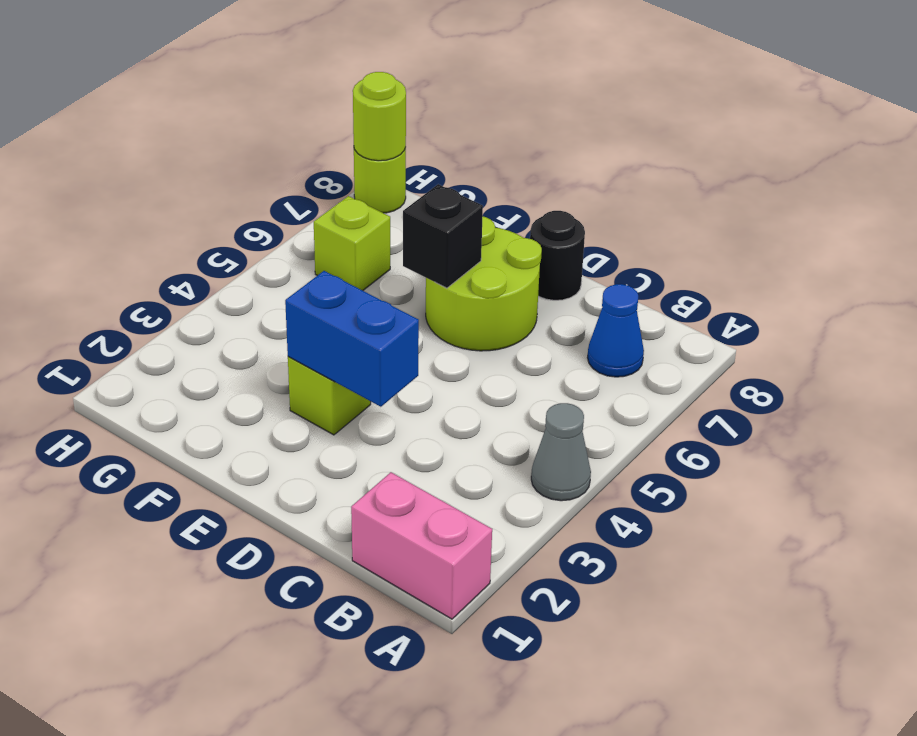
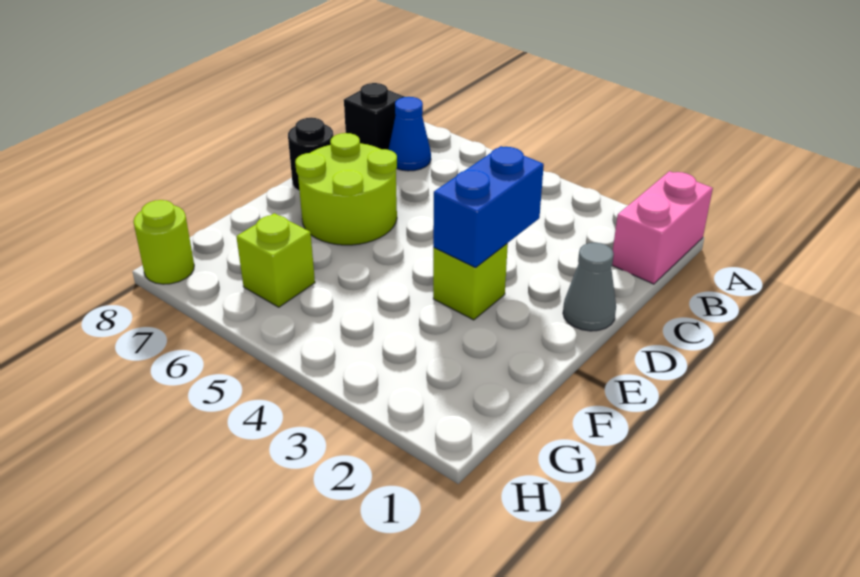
grey cone A4 level 1 -> grey cone D1 level 1
black brick E6 level 2 -> black brick B8 level 1
lime round brick H8 level 2 -> none

